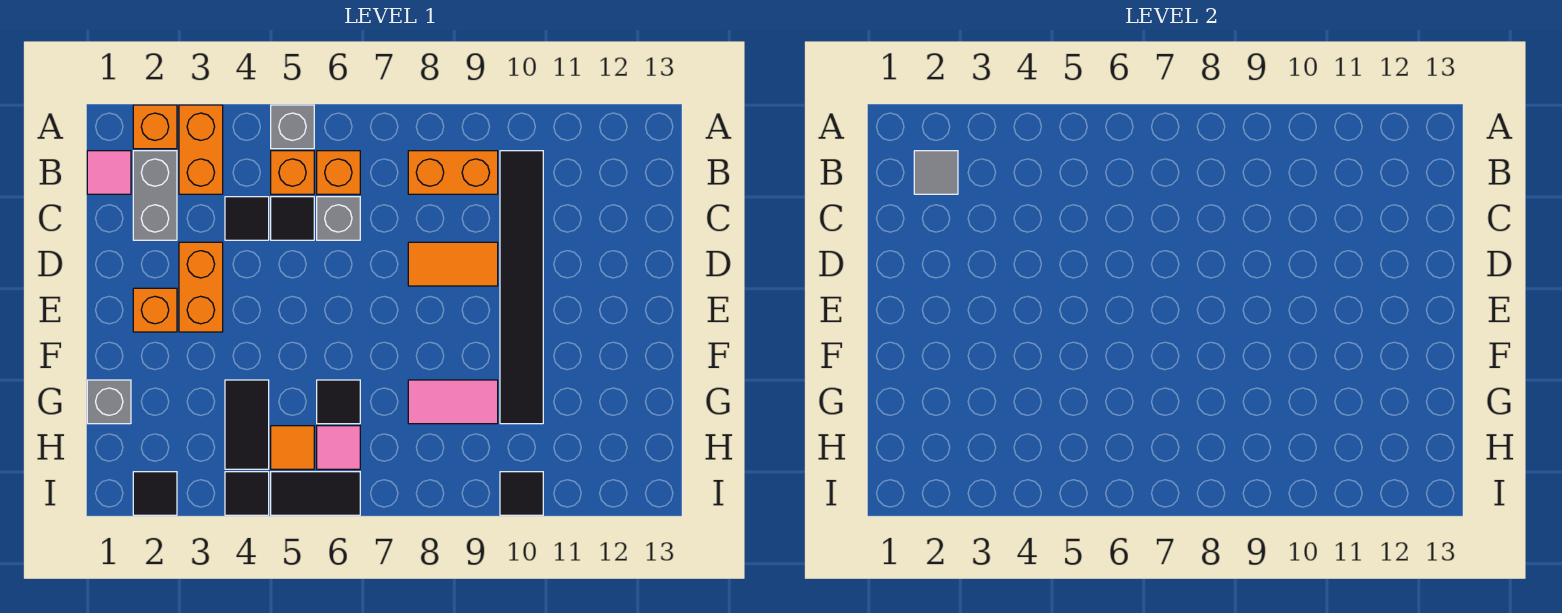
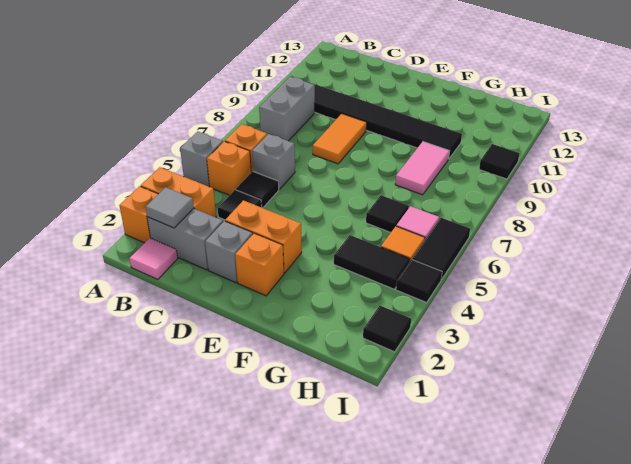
orange brick B8:B9 level 1 -> grey brick B8:B9 level 1
grey brick G1 level 1 -> grey brick D2 level 1

